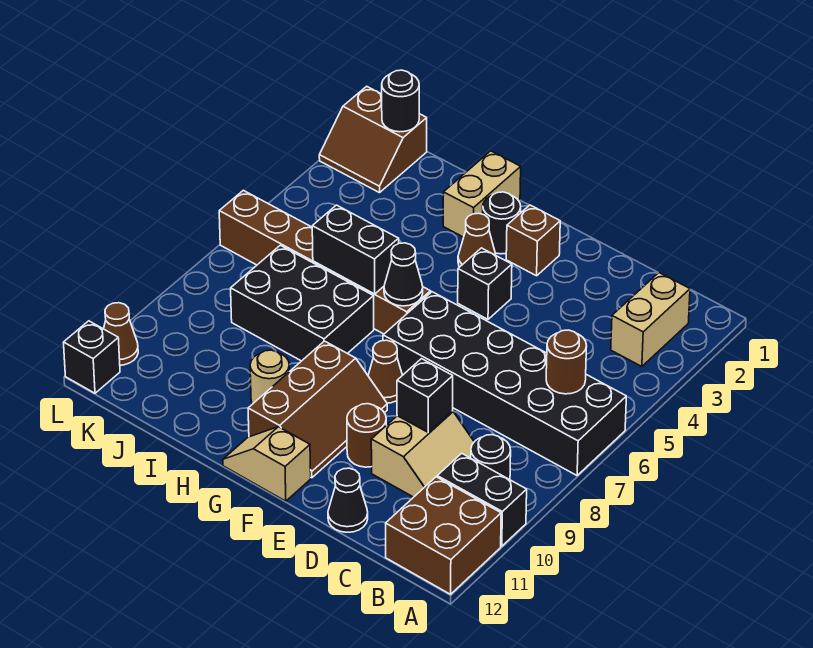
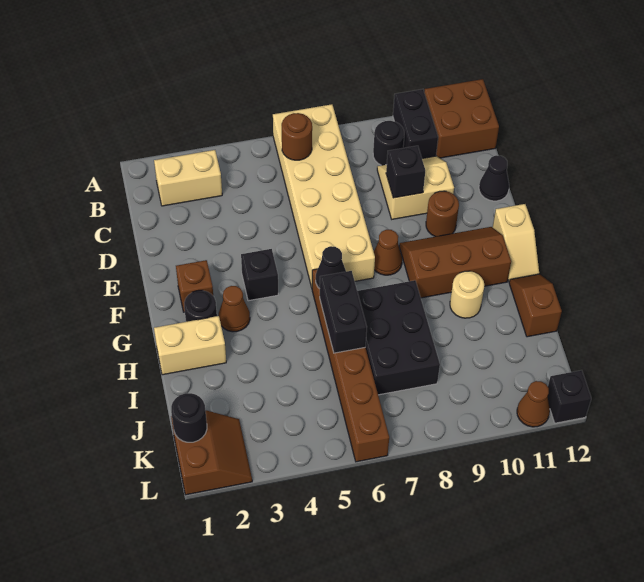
black brick A6:F7 level 1 -> tan brick A6:F7 level 1
none -> brown slope H12:I12 level 1 top I

